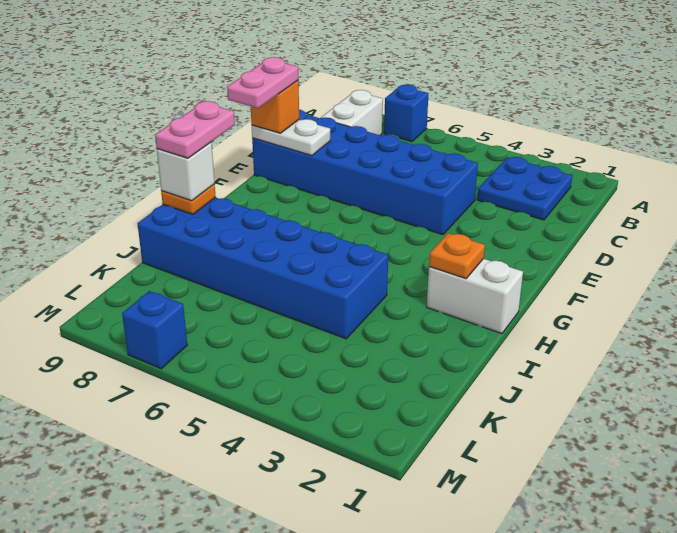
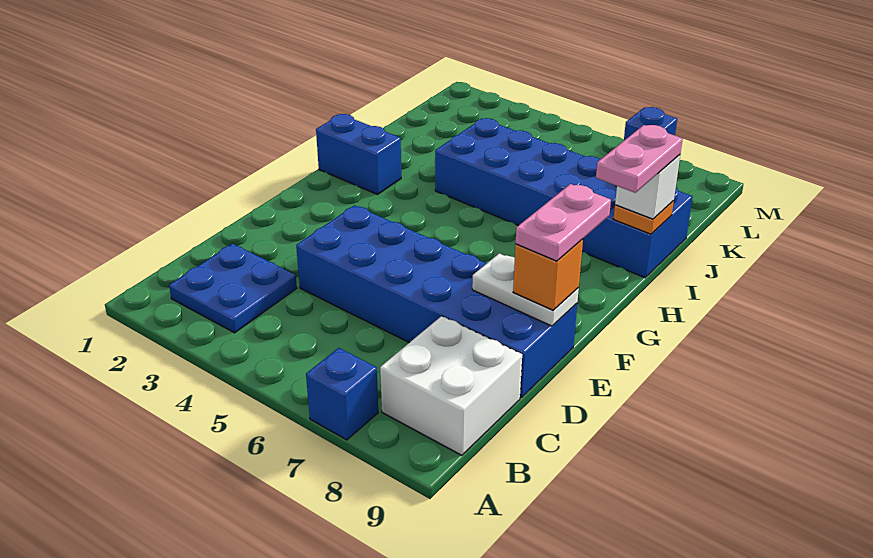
white brick B8:C8 level 1 -> white brick B8:C9 level 1
white brick H1:H2 level 1 -> blue brick H1:H2 level 1
orange plate H2 level 2 -> none

